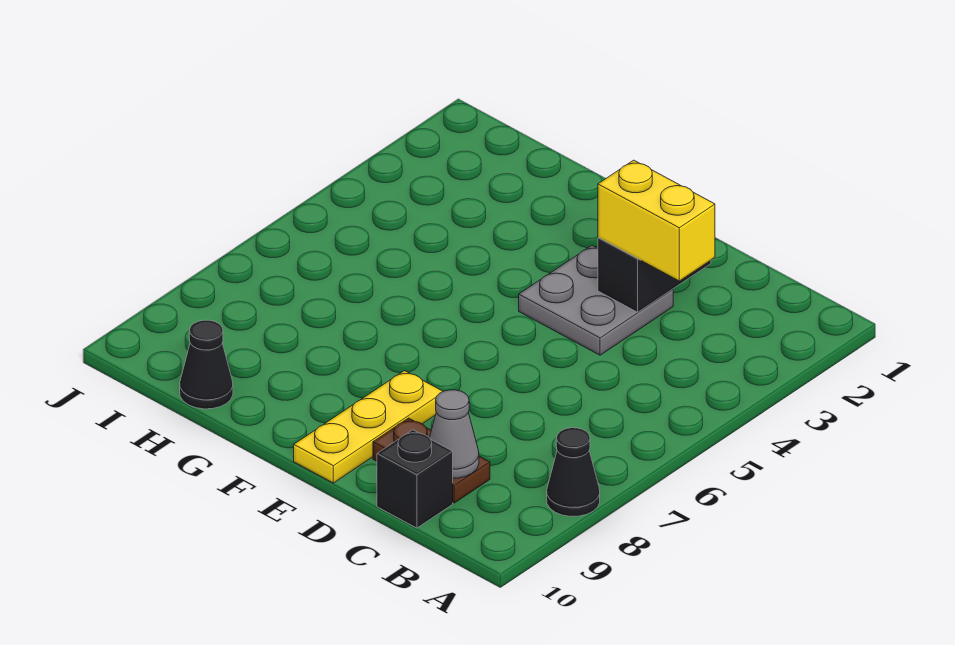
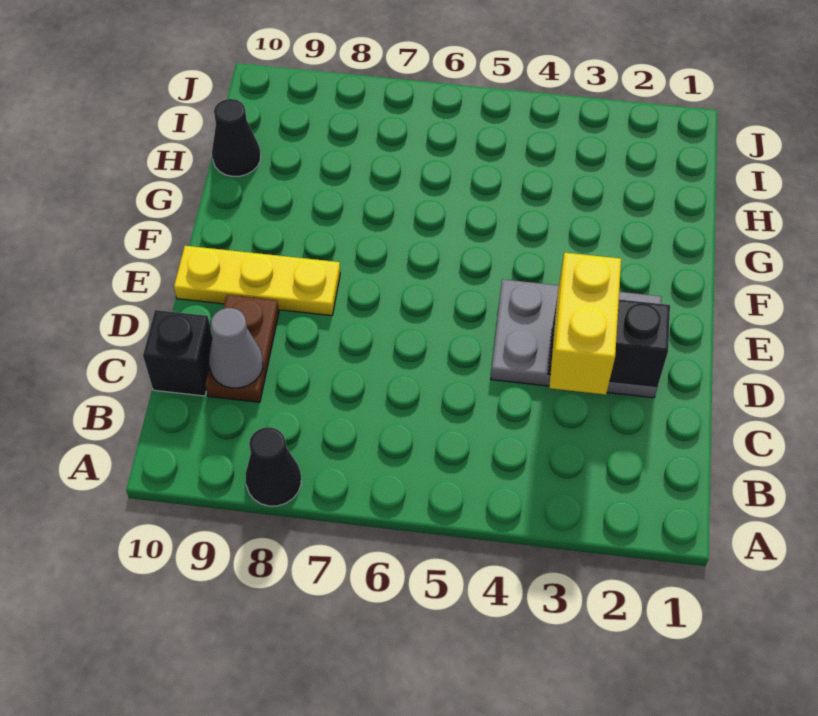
grey plate D3:E4 level 1 -> grey plate D2:E4 level 1

